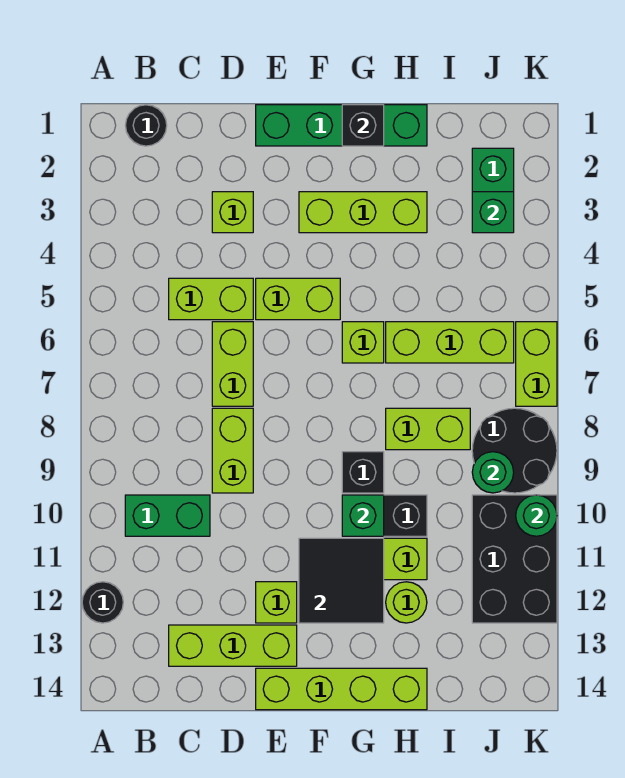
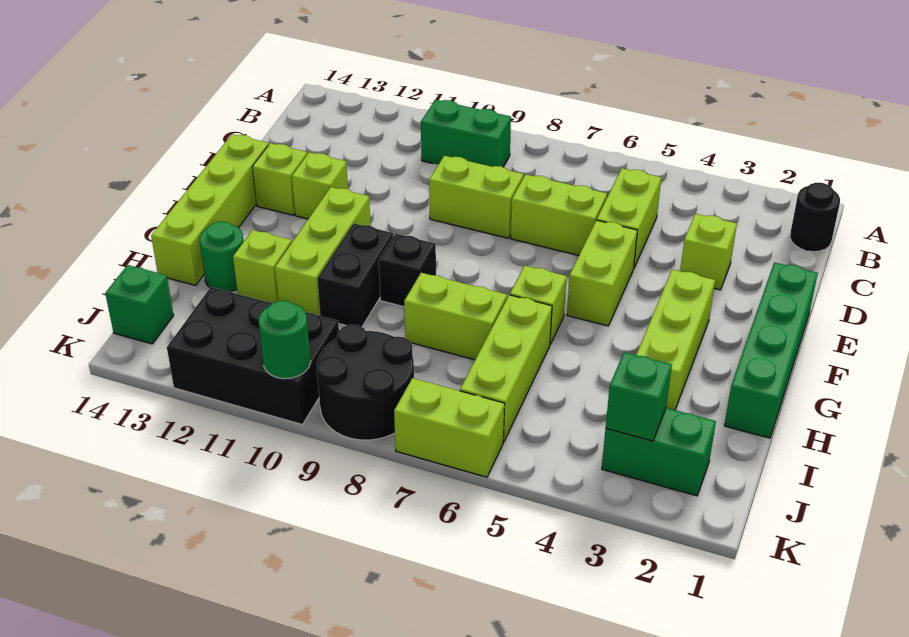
black round brick A12 level 1 -> none
green brick B10:C10 level 1 -> green brick B9:B10 level 1
lime brick C13:E13 level 1 -> lime brick E13 level 1
black tile F11:G12 level 2 -> none
black brick G1 level 2 -> none
green brick G10 level 2 -> green brick J14 level 1
lime brick H8:I8 level 1 -> lime brick H7:H8 level 1
lime round brick H12 level 1 -> lime brick H12 level 1
green round brick J9 level 2 -> green round brick H13 level 1

